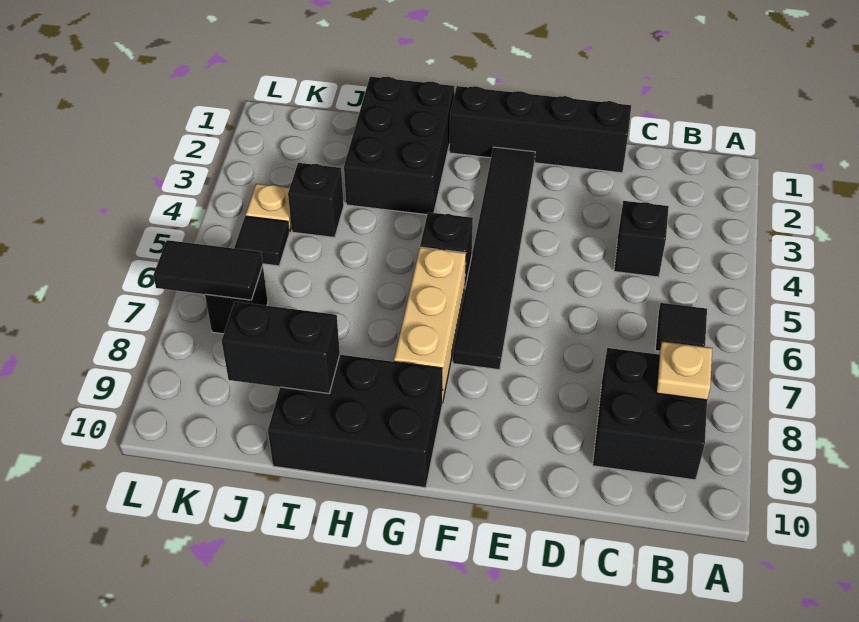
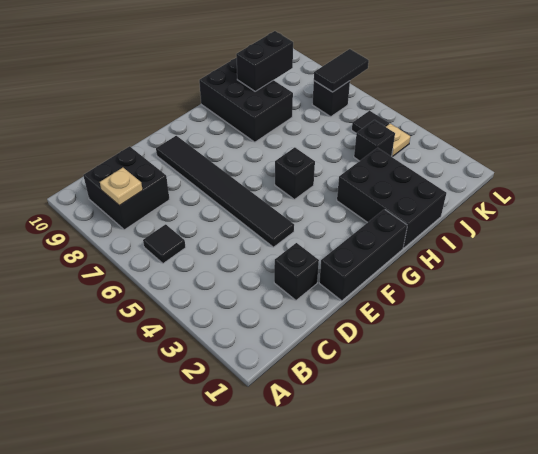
black brick C4 level 1 -> black brick D2 level 1
black brick D1:G1 level 1 -> black brick E1:G1 level 1
black tile F2:F7 level 1 -> black tile E4:E9 level 1
tan brick G6:G8 level 1 -> none
black brick G9:I10 level 1 -> black brick H8:I10 level 1

